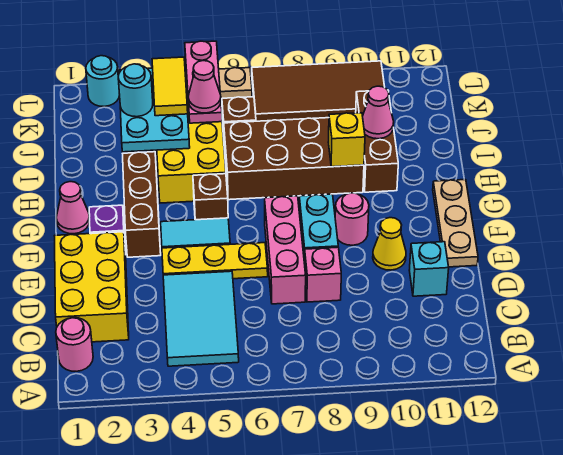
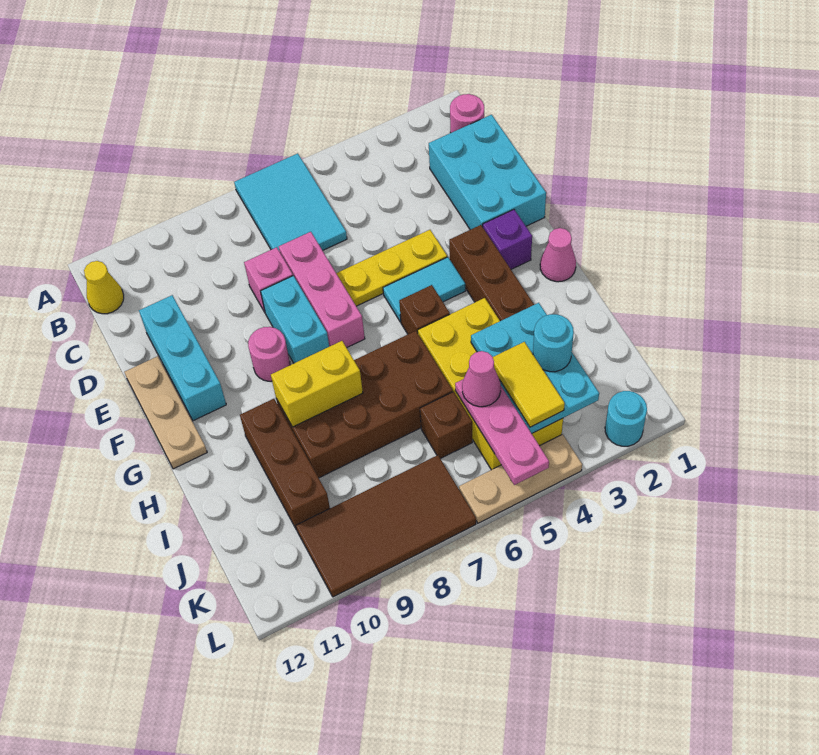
cyan tile B4:D5 level 1 -> cyan tile A6:C7 level 1
yellow brick C1:E2 level 1 -> cyan brick C1:E2 level 1
cyan brick D11 level 1 -> cyan brick D11:F11 level 1
yellow cone E10 level 1 -> yellow cone B12 level 1
yellow brick H9 level 2 -> yellow brick H8:H9 level 2
pink cone I10 level 2 -> none

